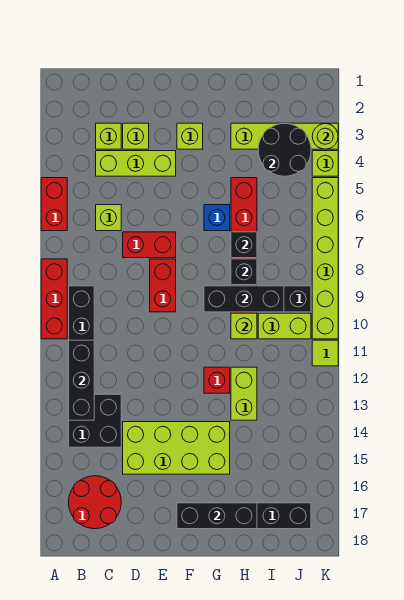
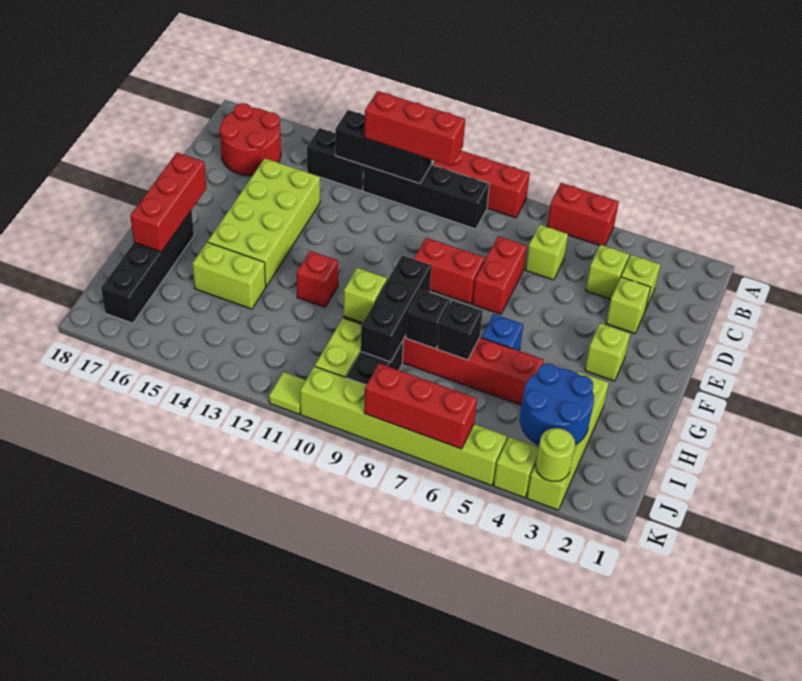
none -> red brick B10:B12 level 3
black brick B13:C14 level 1 -> black brick B13:B14 level 1
lime brick C4:E4 level 1 -> lime brick C4 level 1
black brick F17:H17 level 2 -> red brick F17:H17 level 2
lime brick H12:H13 level 1 -> lime brick H14:H15 level 1
black round brick I3:J4 level 2 -> blue round brick I3:J4 level 2
none -> red brick K6:K8 level 2

